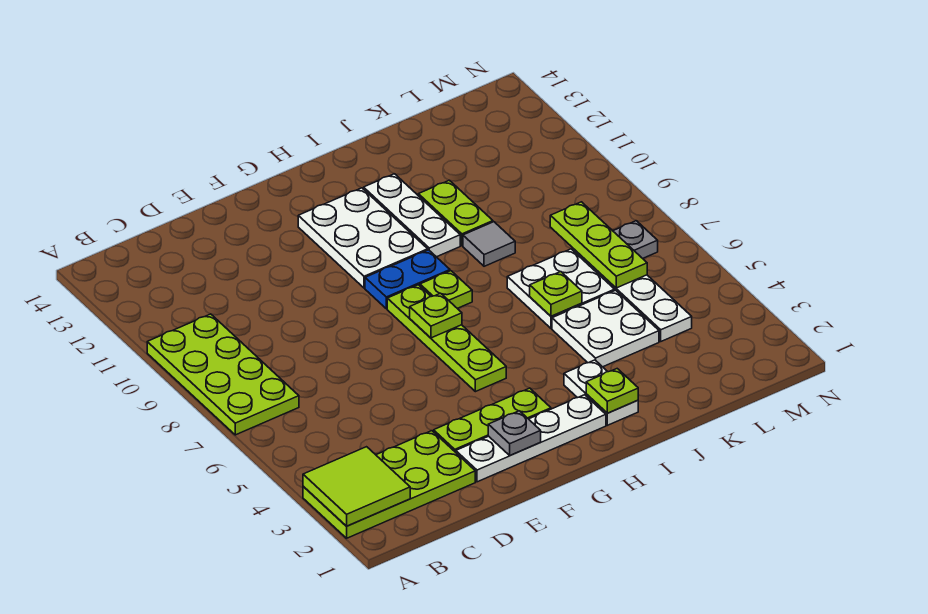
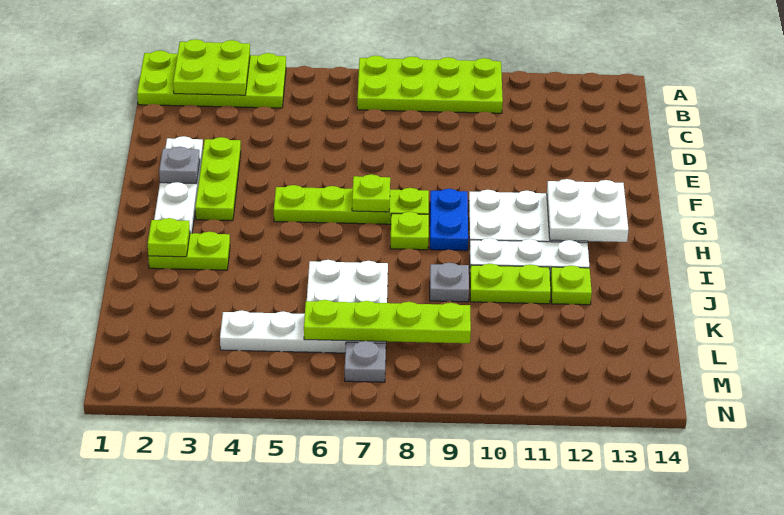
lime plate A2:D3 level 1 -> lime plate A1:B4 level 1
lime tile A2:B3 level 2 -> lime plate A2:B3 level 2
white plate I2:I3 level 1 -> lime plate I2:I3 level 1
white plate J4:K5 level 1 -> white plate G12:H13 level 2
lime plate J6 level 2 -> lime plate J12 level 1
grey tile J9 level 1 -> grey plate J9 level 1
lime plate L6:L8 level 2 -> lime plate L6:L9 level 2

